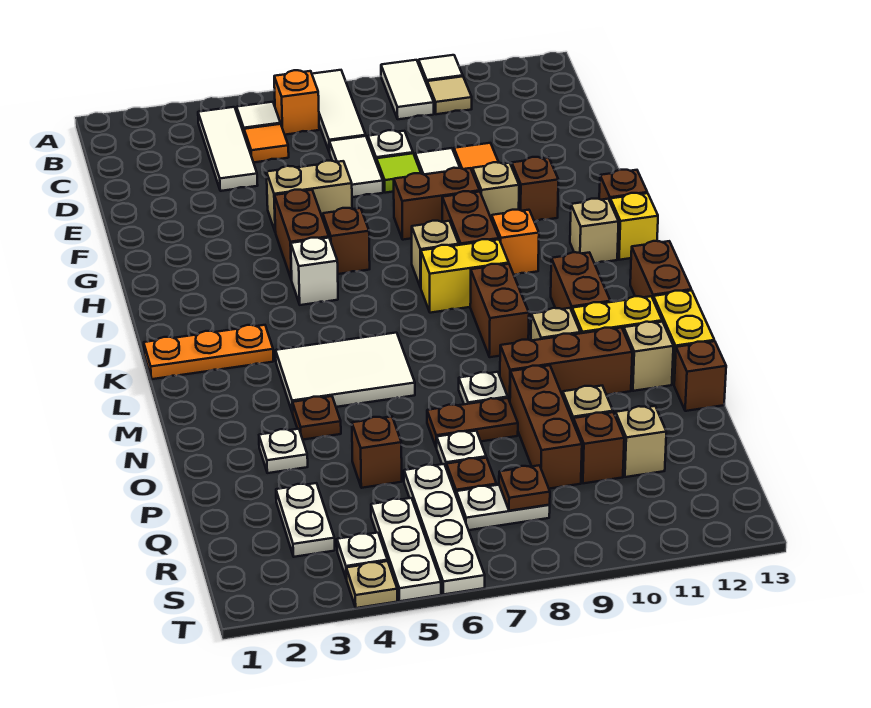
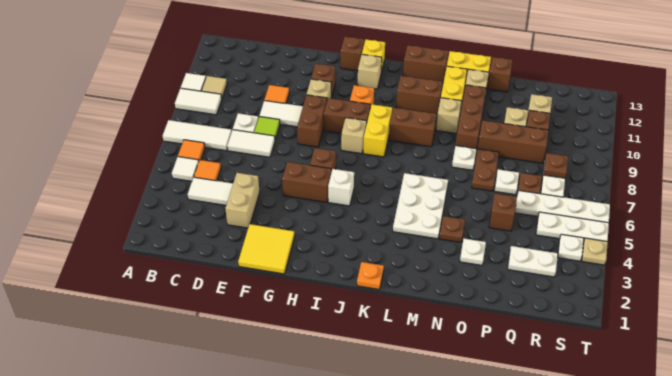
white tile B4:D4 level 1 -> white tile C4:D4 level 1
orange brick B6 level 1 -> orange tile B6 level 1
none -> yellow tile F1:G2 level 1
tan brick F5:F6 level 1 -> tan brick E3:E4 level 1
orange plate K1:K3 level 1 -> orange plate K1 level 1
white tile L4:M6 level 1 -> white plate L4:M6 level 1

